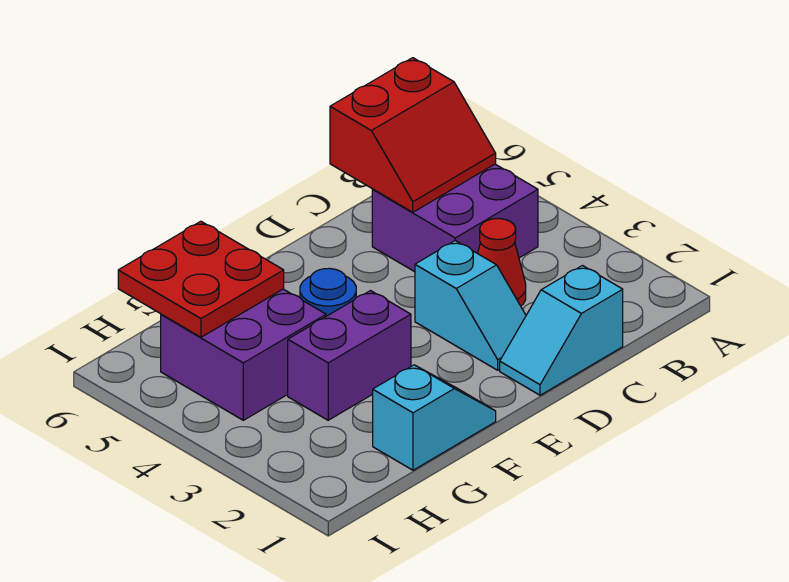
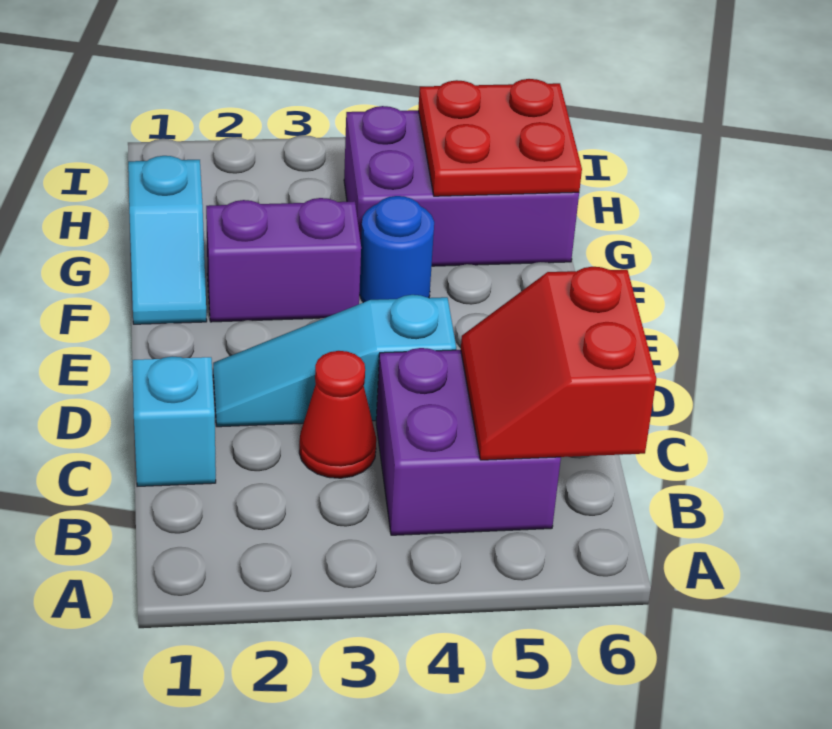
cyan slope D2:D3 level 1 top 3 -> cyan slope D2:D4 level 1 top 4
purple brick F3:G3 level 1 -> purple brick F2:F3 level 1
purple brick G4:H5 level 1 -> purple brick G4:H6 level 1

